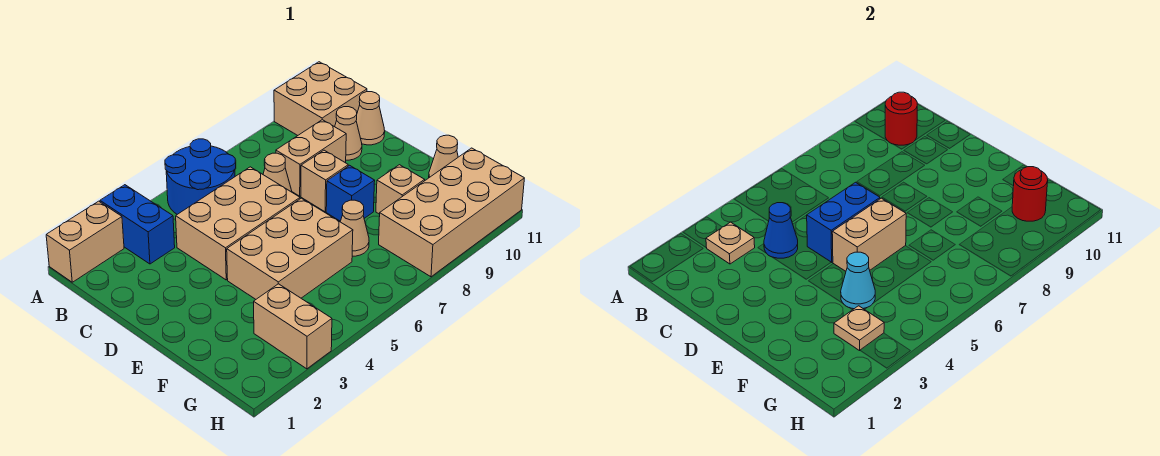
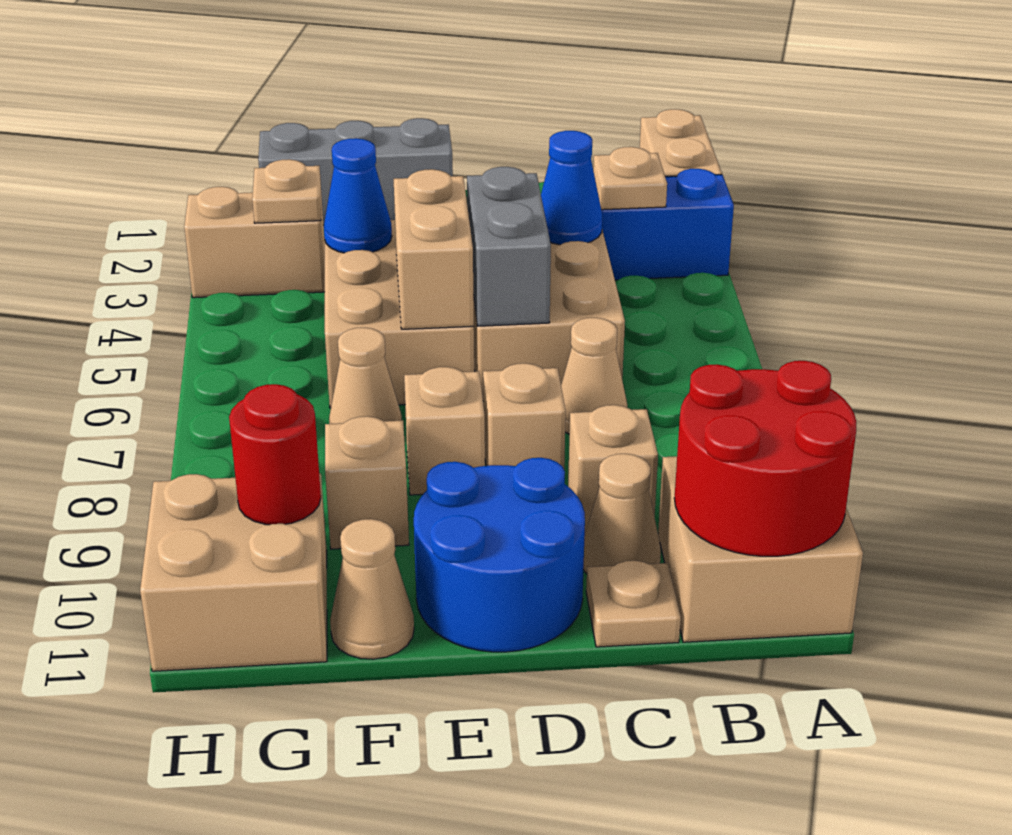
blue round brick A5:B6 level 1 -> blue round brick D10:E11 level 1
red round brick B10 level 2 -> red round brick A10:B11 level 2
tan brick C8:C9 level 1 -> tan brick C9 level 1
tan cone C11 level 1 -> tan plate C11 level 1
blue brick D5:D6 level 2 -> grey brick D5:D6 level 2
none -> grey brick E1:G1 level 1
blue brick E8 level 1 -> tan brick E8 level 1
cyan cone F4 level 2 -> blue cone F4 level 2
tan brick G8:H11 level 1 -> tan brick G10:H11 level 1

